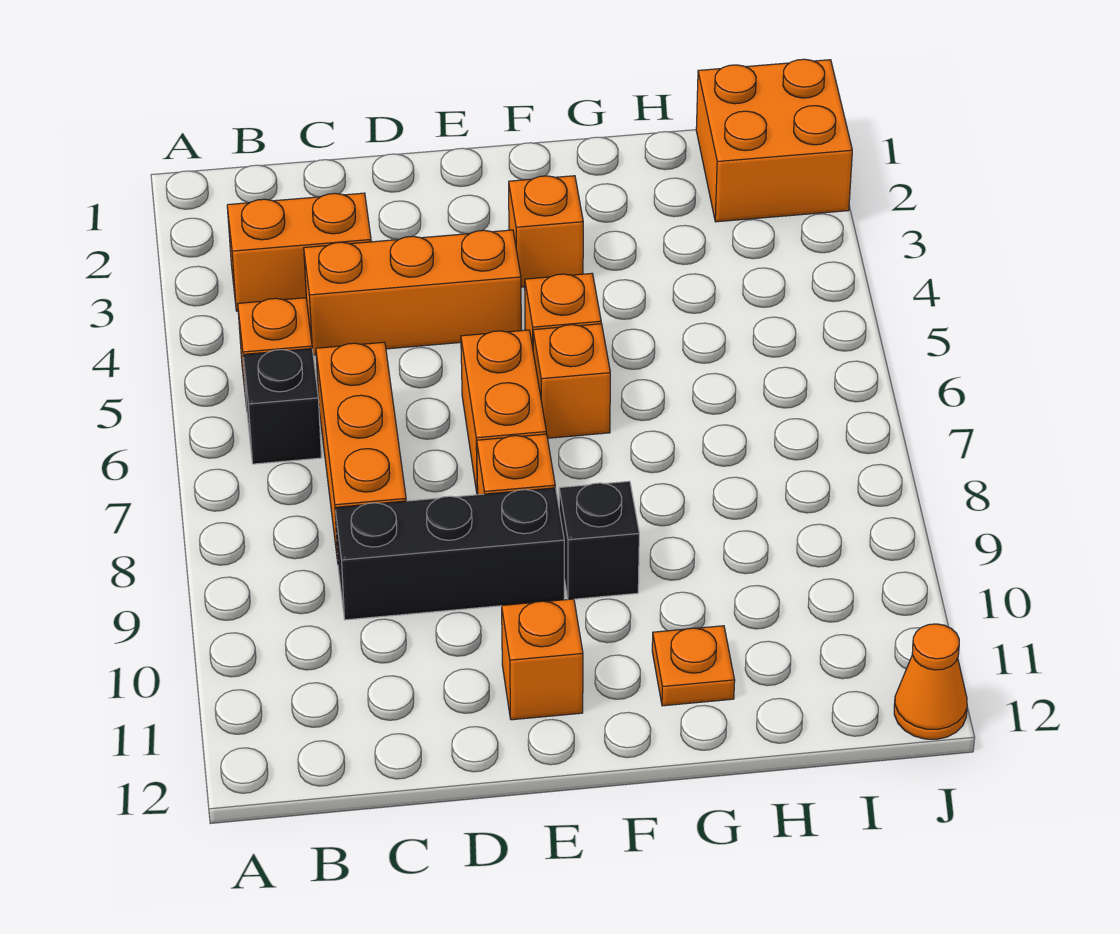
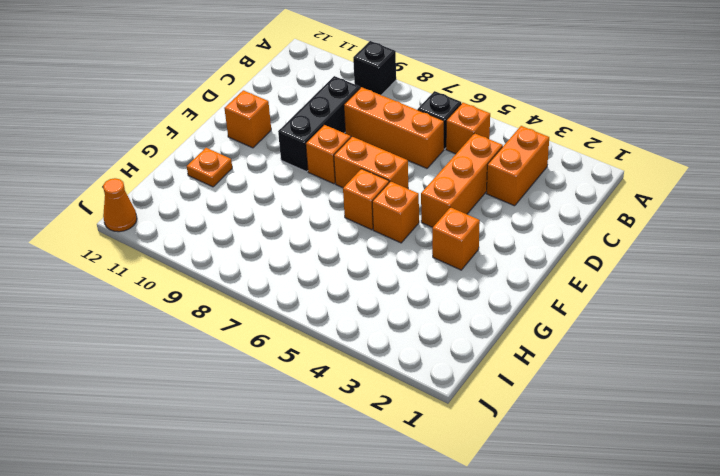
black brick F9 level 1 -> black brick A9 level 1
orange brick I1:J2 level 1 -> none

